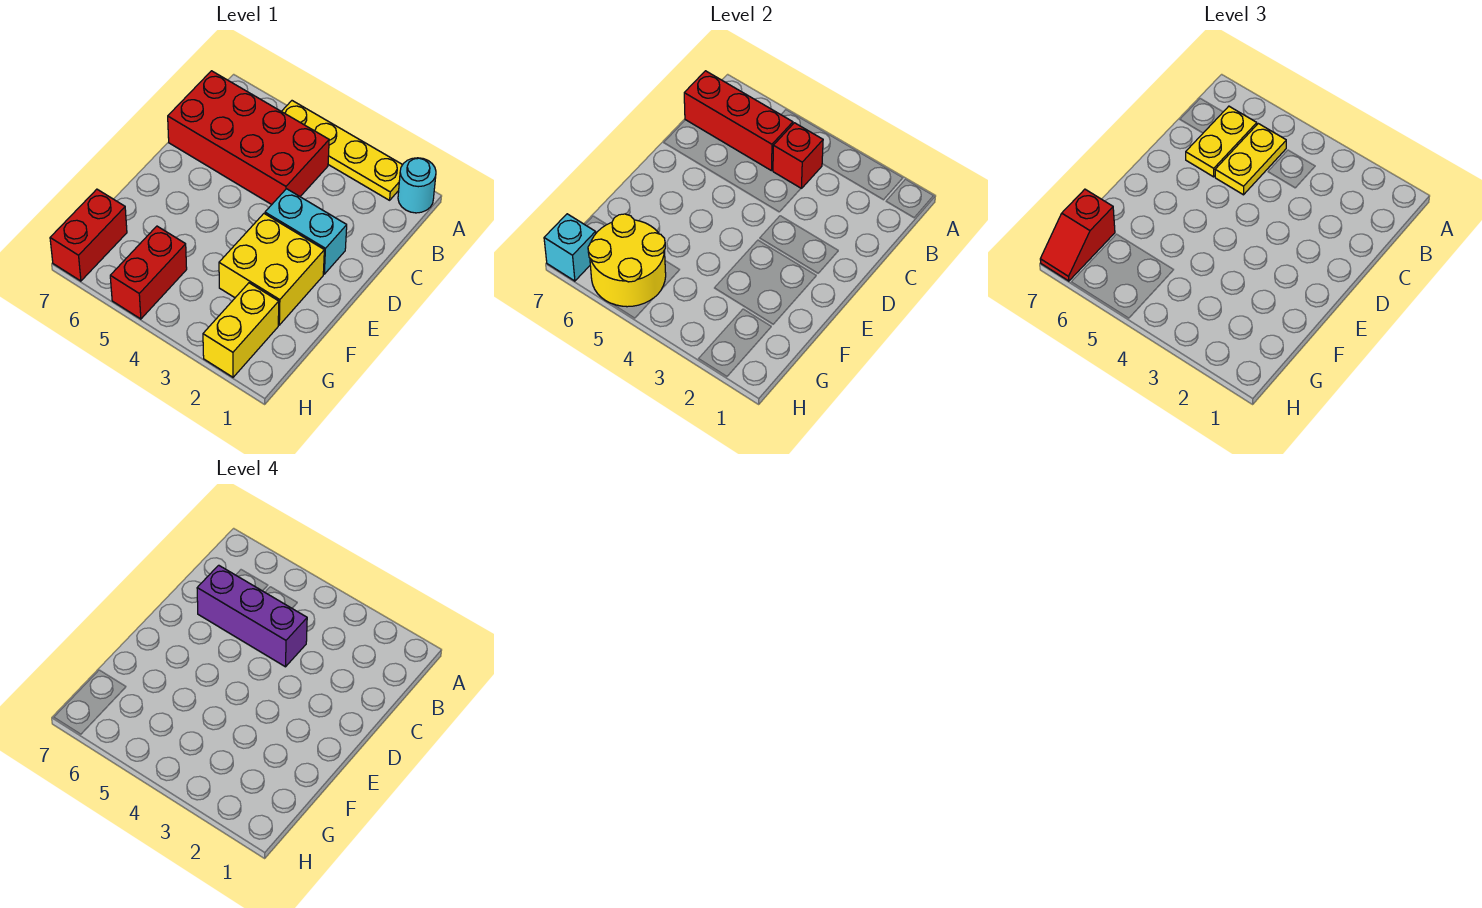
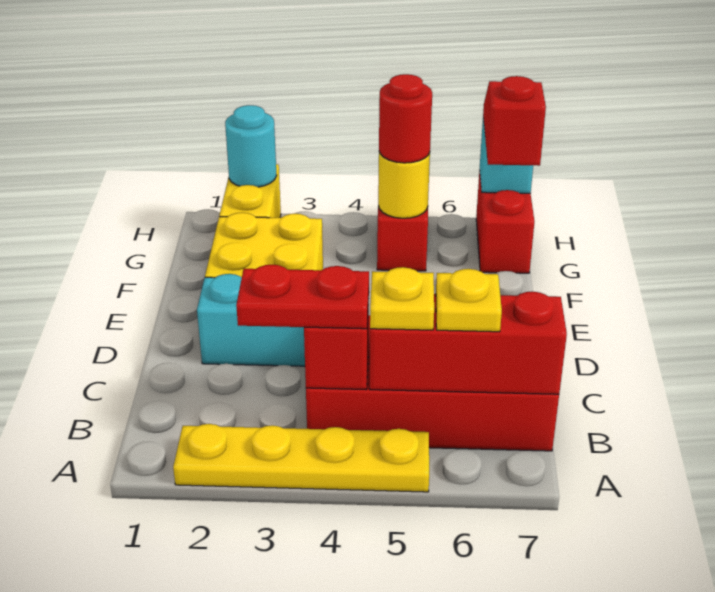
cyan round brick A1 level 1 -> cyan round brick H2 level 2
none -> red plate B3:B4 level 3
yellow plate B5:C5 level 3 -> yellow plate B5 level 3
yellow plate B6:C6 level 3 -> yellow plate B6 level 3
purple brick C4:C6 level 4 -> none
yellow round brick G5:H6 level 2 -> yellow round brick G5 level 2
none -> red round brick G5 level 3

